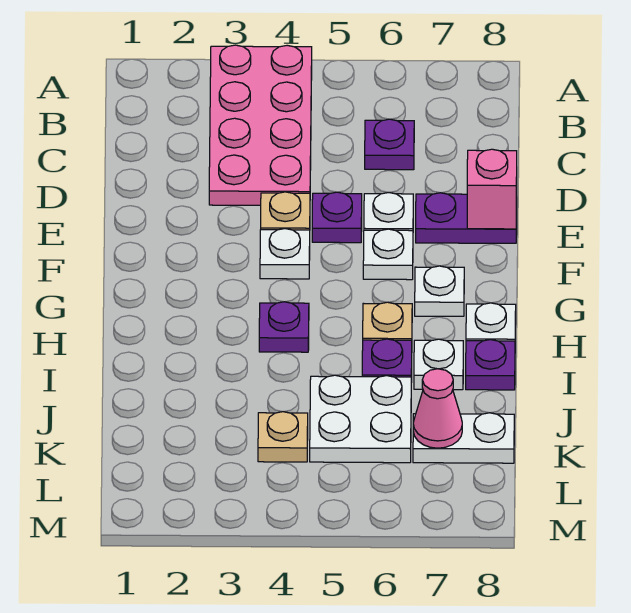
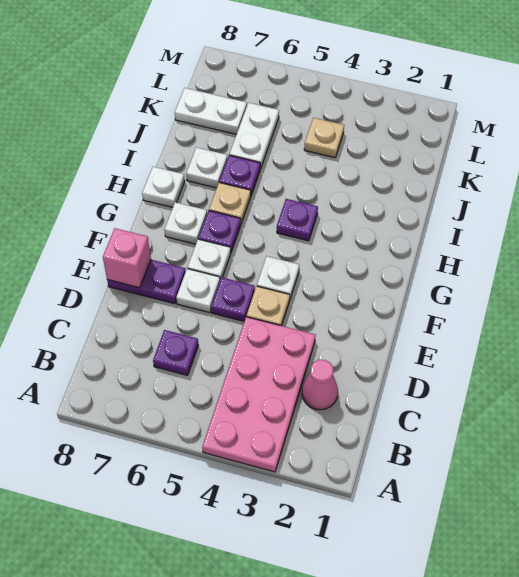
purple plate I8 level 1 -> purple plate G6 level 1
white plate J5:K6 level 1 -> white plate J6:K6 level 1
pink cone K7 level 2 -> pink cone C2 level 1

